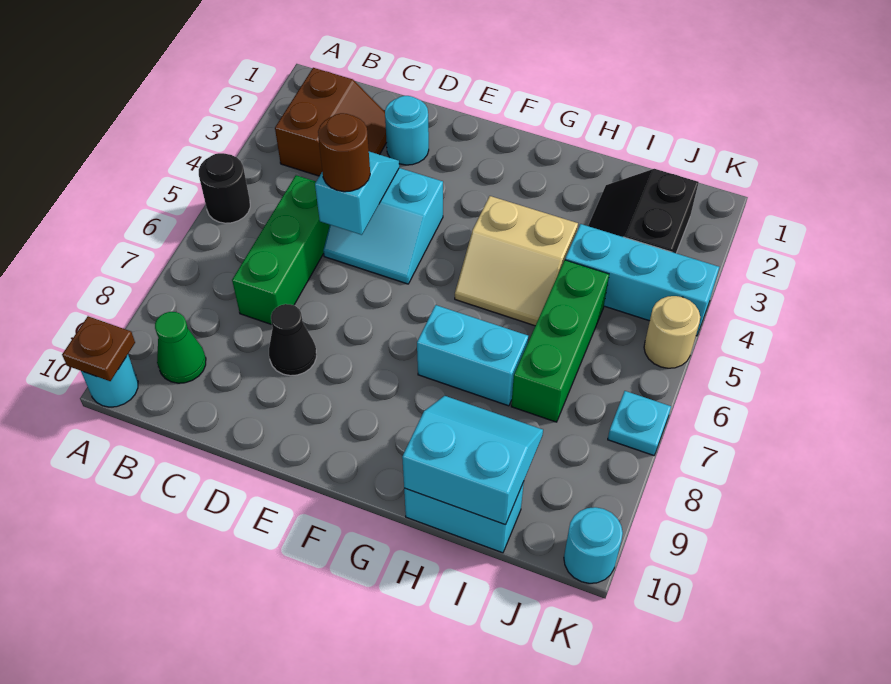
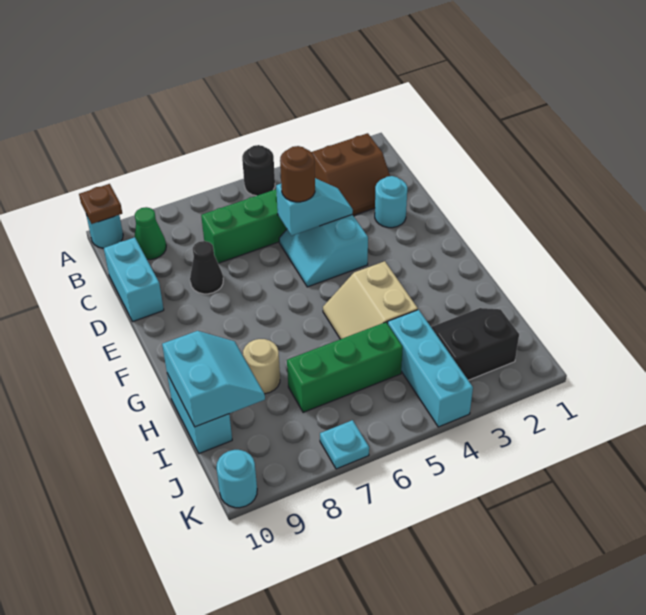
cyan brick G7:H7 level 1 -> cyan brick C10:D10 level 1
tan round brick K5 level 1 -> tan round brick H8 level 1

